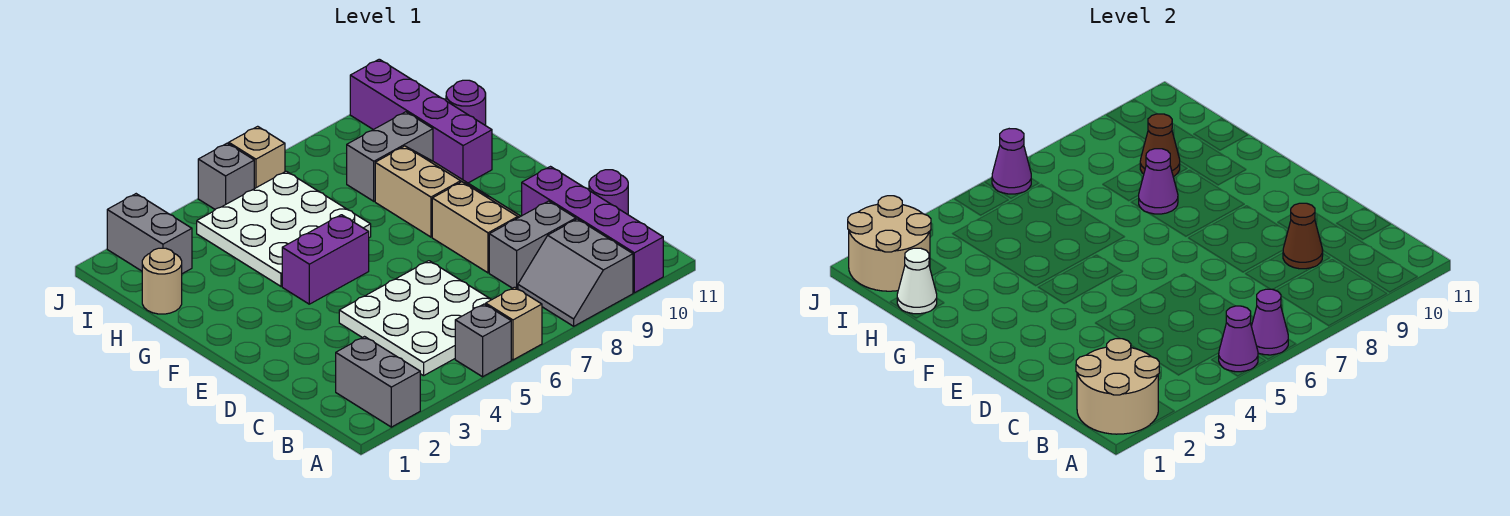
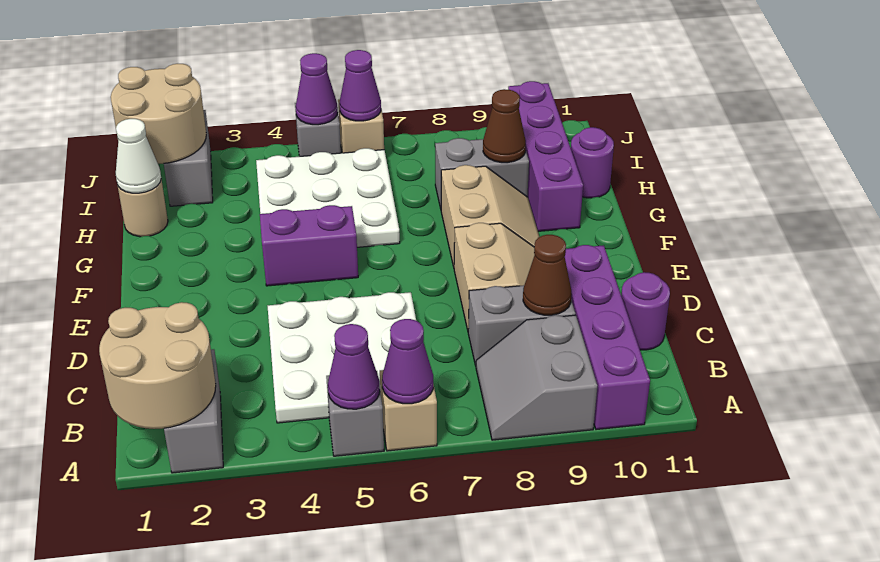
purple cone G8 level 2 -> purple cone J5 level 2

